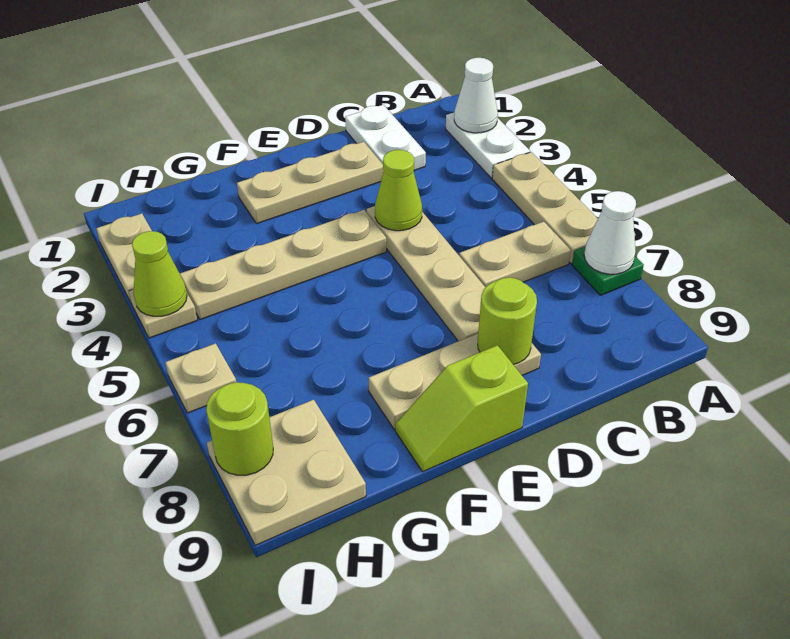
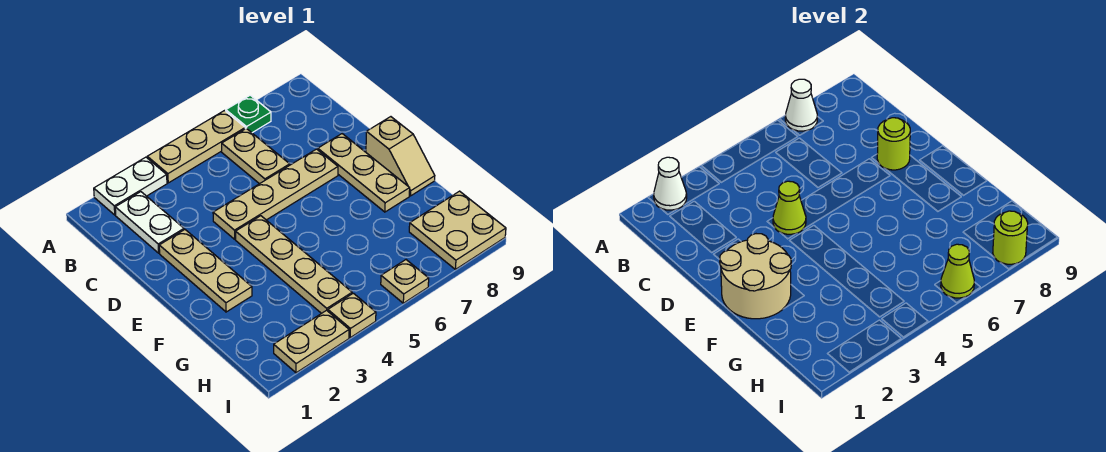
white plate C1:C2 level 1 -> white plate B2:C2 level 1
none -> tan round brick E1:F2 level 2
lime slope E9:F9 level 1 top E -> tan slope E9:F9 level 1 top E
lime cone I4 level 2 -> lime cone I6 level 2

